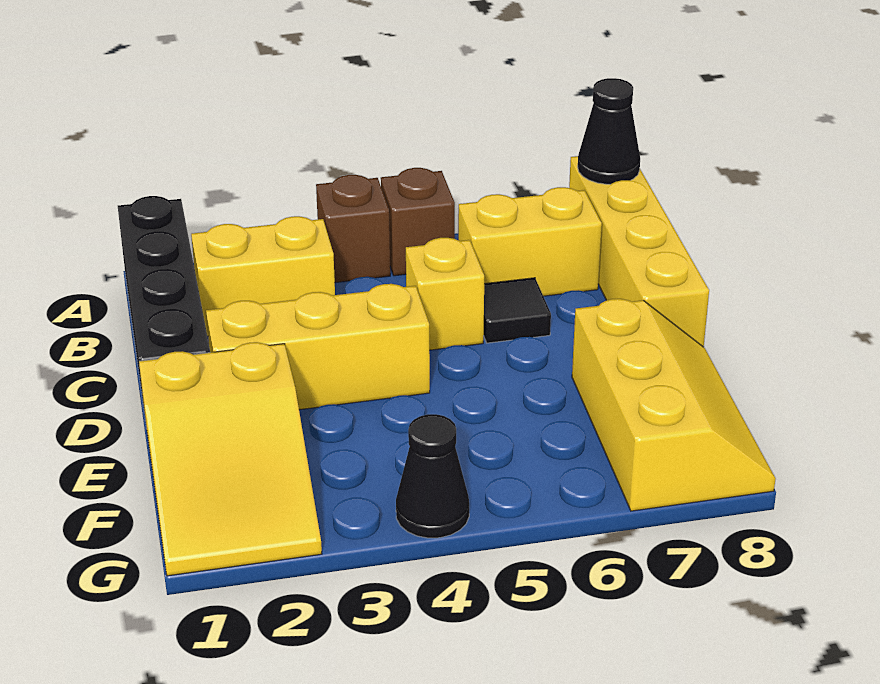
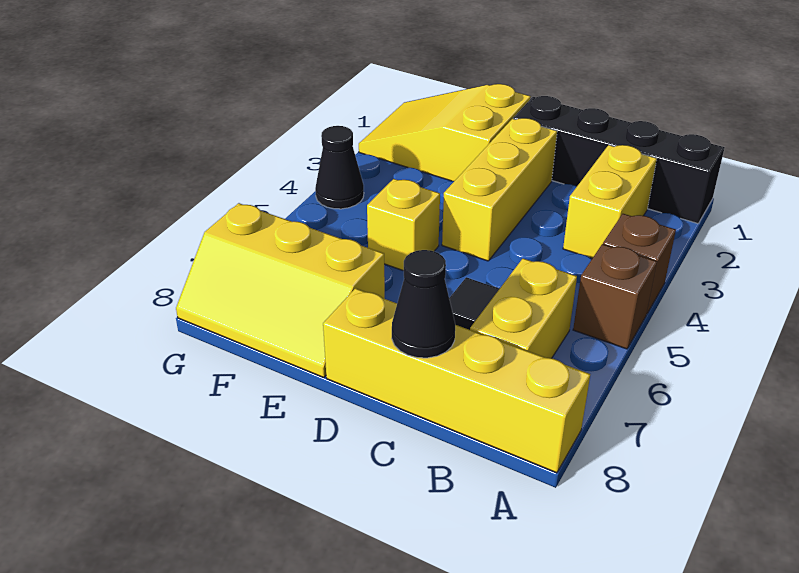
black cone A8 level 2 -> black cone C8 level 2
yellow brick C5 level 1 -> yellow brick E5 level 1

